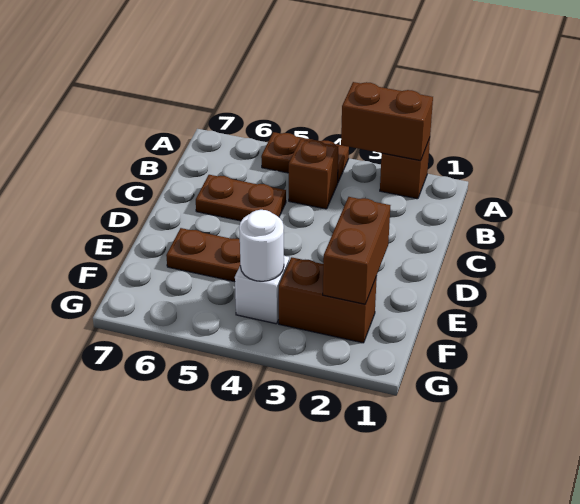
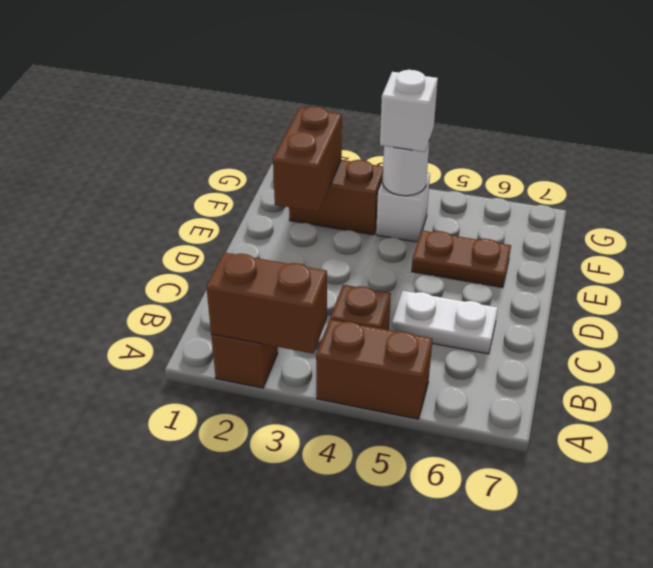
brown plate A4:A5 level 1 -> brown brick A4:A5 level 1
brown plate C5:C6 level 1 -> white plate C5:C6 level 1
none -> white brick F4 level 3

